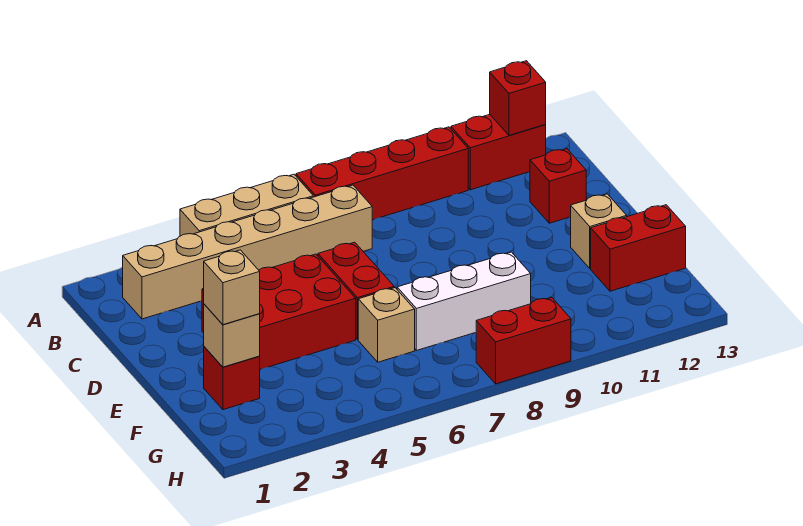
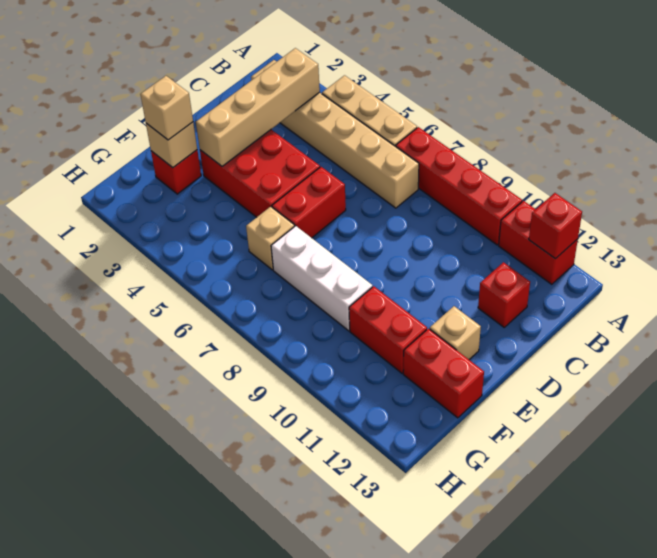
none -> tan brick B3:E3 level 2
red brick H8:H9 level 1 -> red brick F10:F11 level 1

